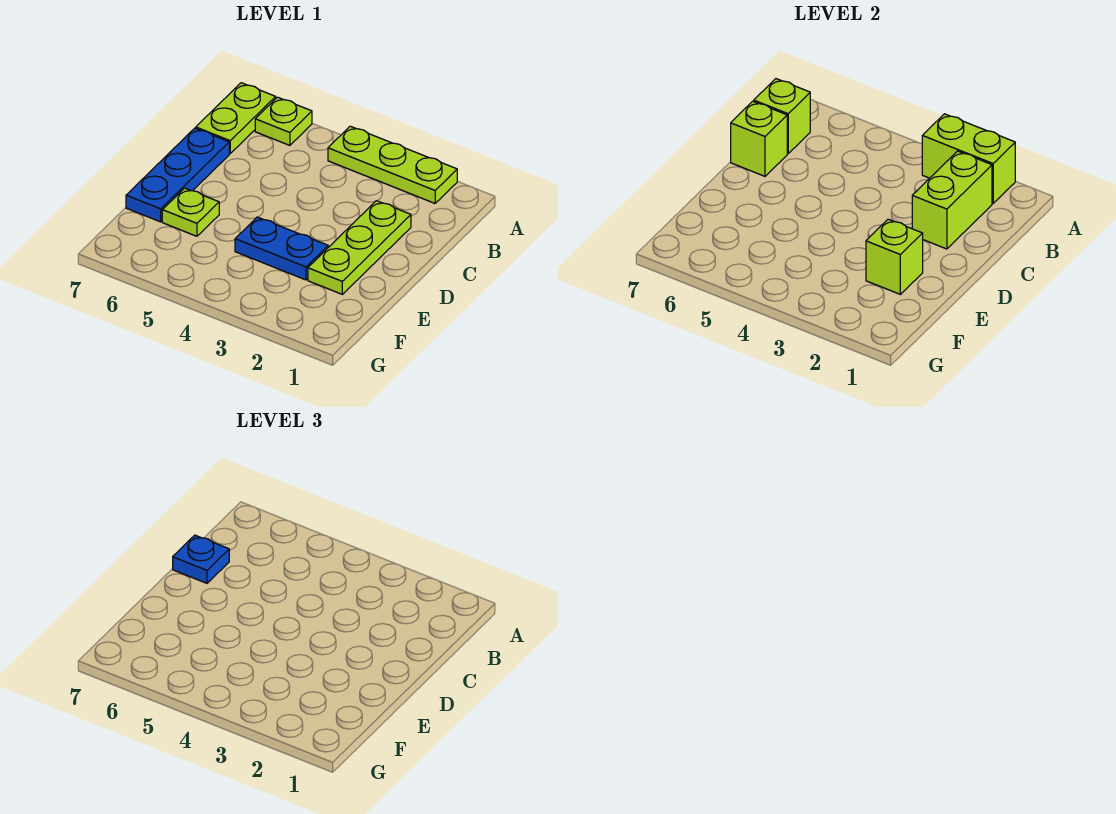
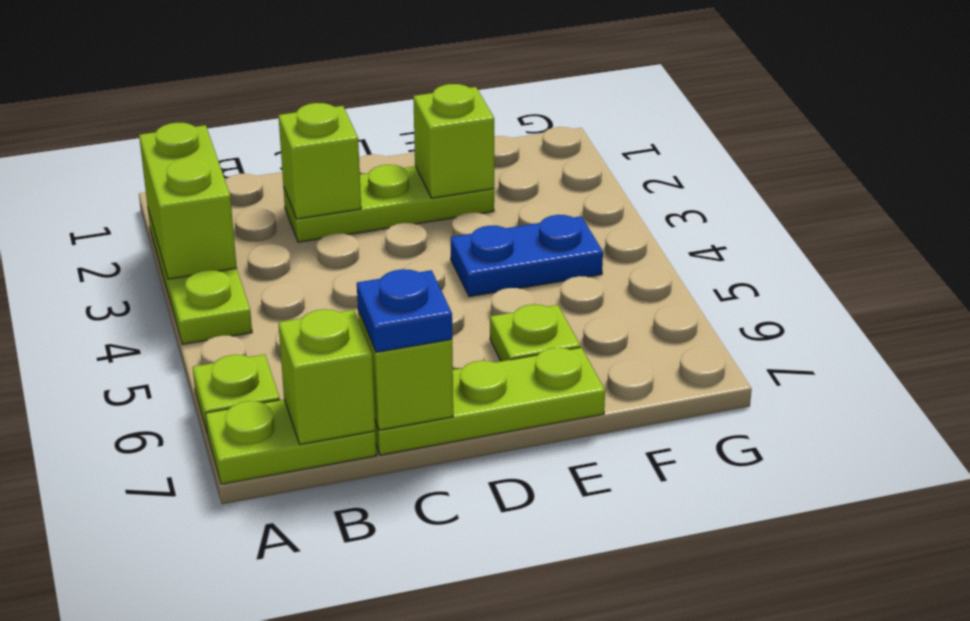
lime brick B2:C2 level 2 -> lime brick C2 level 2
blue plate C7:E7 level 1 -> lime plate C7:E7 level 1
blue plate E3:E4 level 1 -> blue plate E4:F4 level 1

